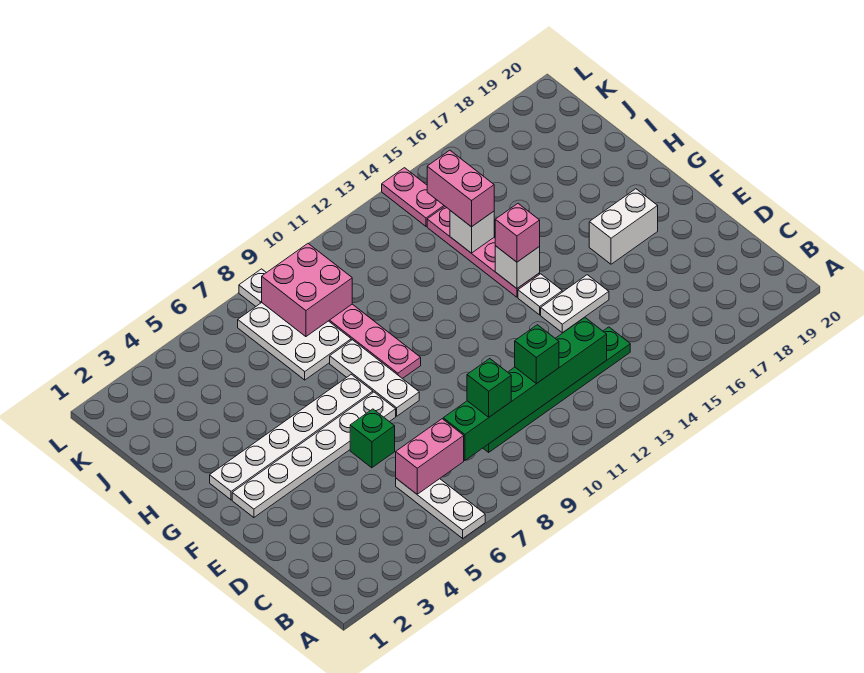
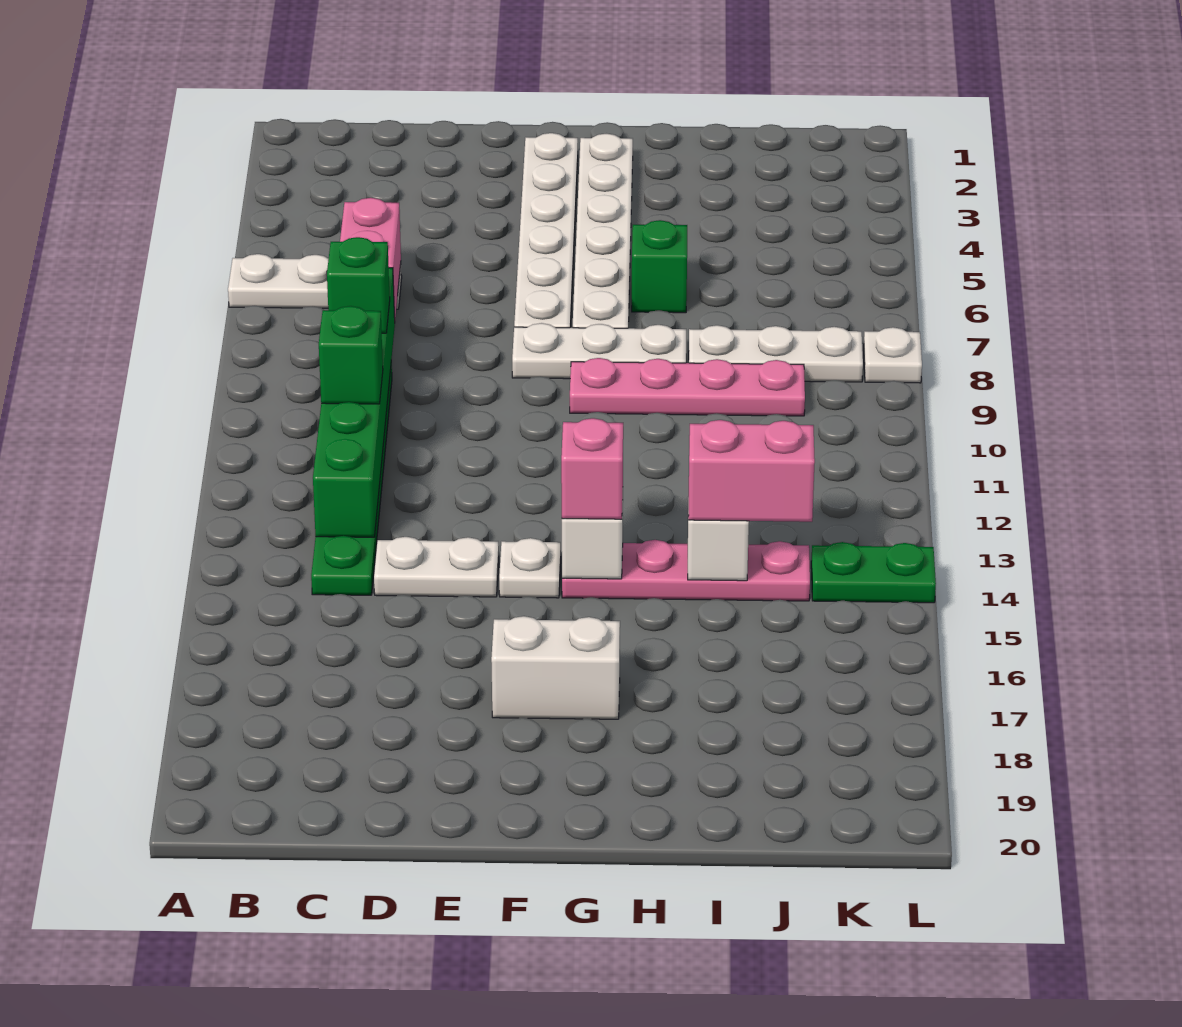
green brick E6 level 1 -> green brick H6 level 1
white plate E14:E15 level 1 -> white plate D14:E14 level 1
white brick F17:F18 level 1 -> white brick F17:G17 level 1
white plate I7:K8 level 1 -> white plate I8:K8 level 1
pink brick J8:K9 level 2 -> none
pink plate K14:L14 level 1 -> green plate K14:L14 level 1

